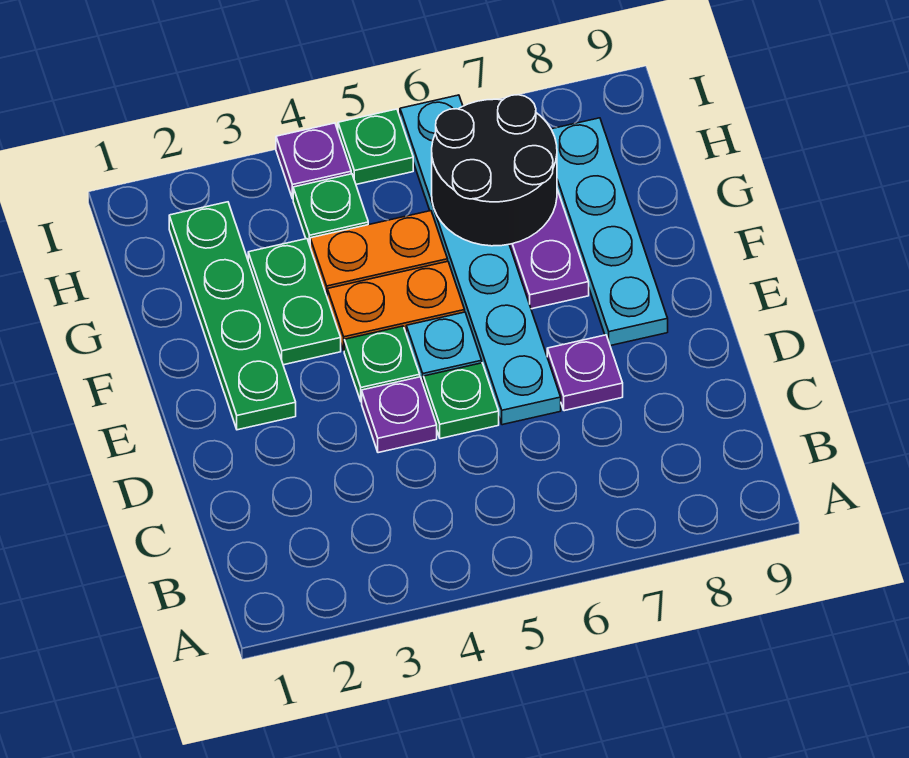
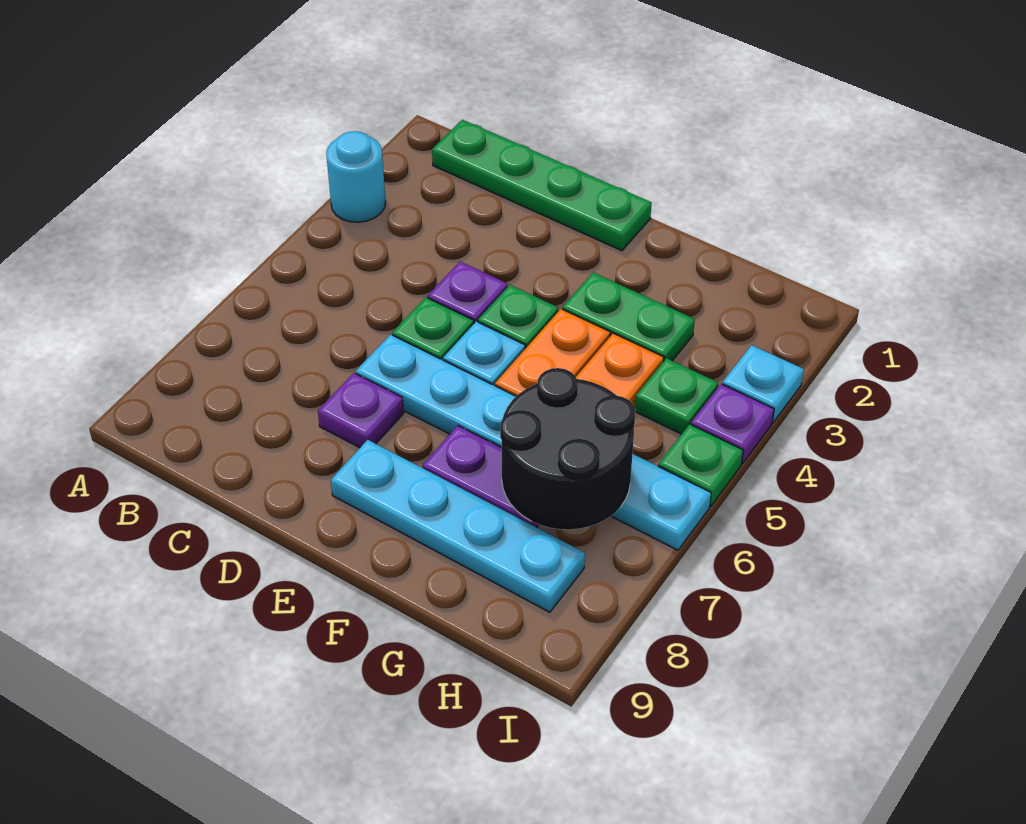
none -> cyan round brick A3 level 1
green plate E2:H2 level 1 -> green plate B1:E1 level 1
none -> cyan plate I3 level 1

